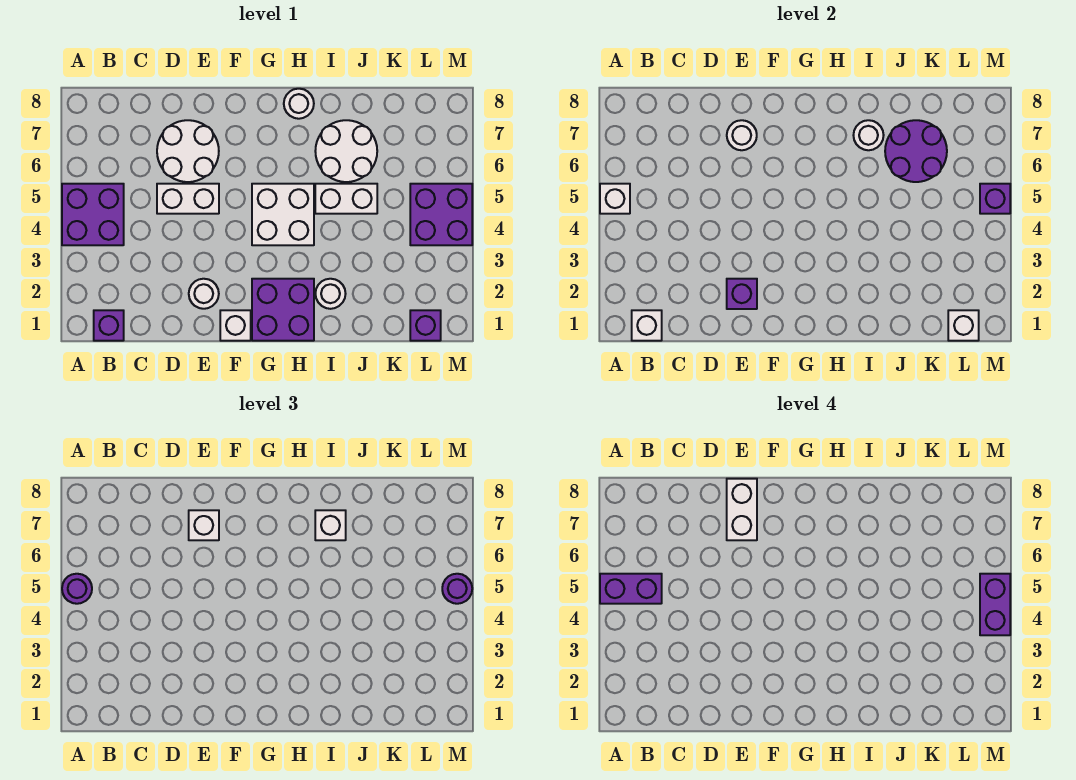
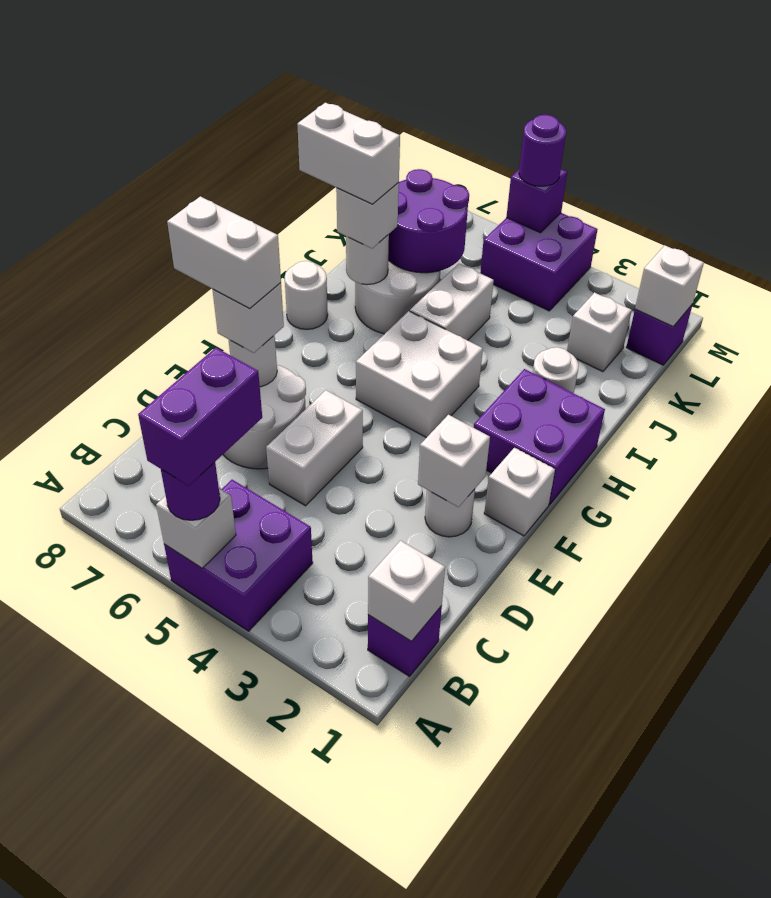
purple brick E2 level 2 -> white brick E2 level 2
none -> white brick I7:I8 level 4
none -> white brick K2 level 1
purple brick M4:M5 level 4 -> none

